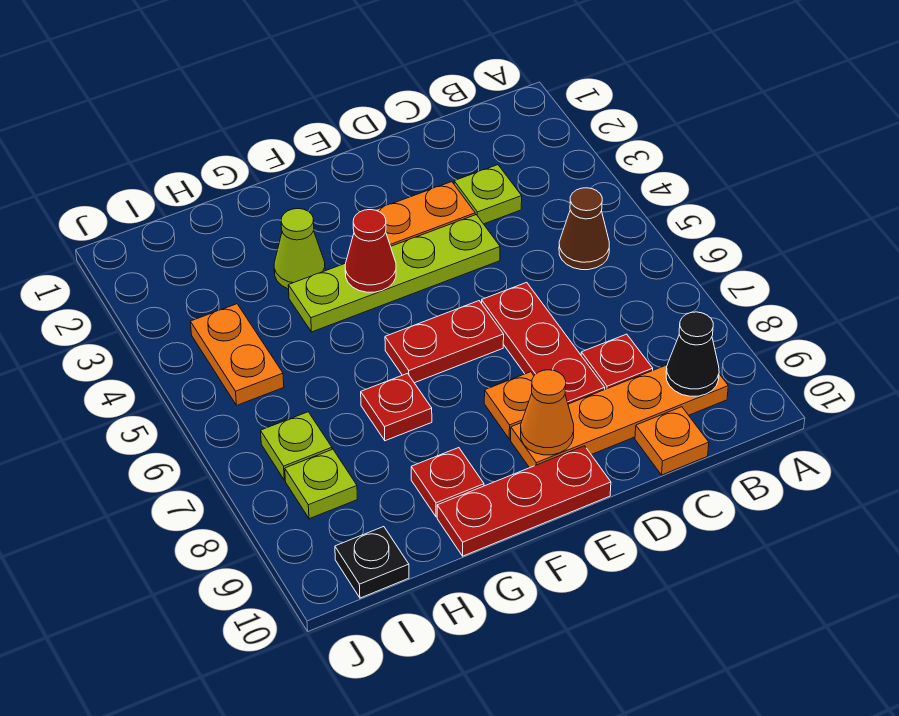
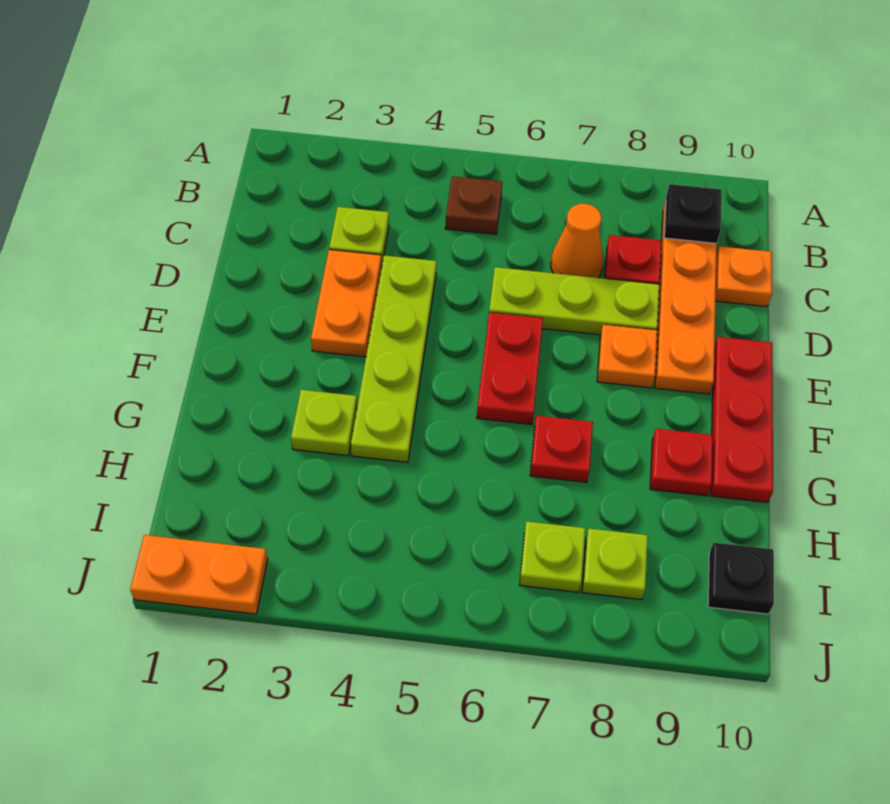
brown cone B5 level 1 -> brown plate B5 level 1
black cone B9 level 2 -> black plate B9 level 2
red plate D6:D8 level 1 -> lime plate D6:D8 level 1
orange cone E9 level 2 -> orange cone C7 level 1
red cone F4 level 2 -> none
lime cone G3 level 1 -> lime plate G3 level 1
orange plate I4:I5 level 1 -> orange plate J1:J2 level 1

